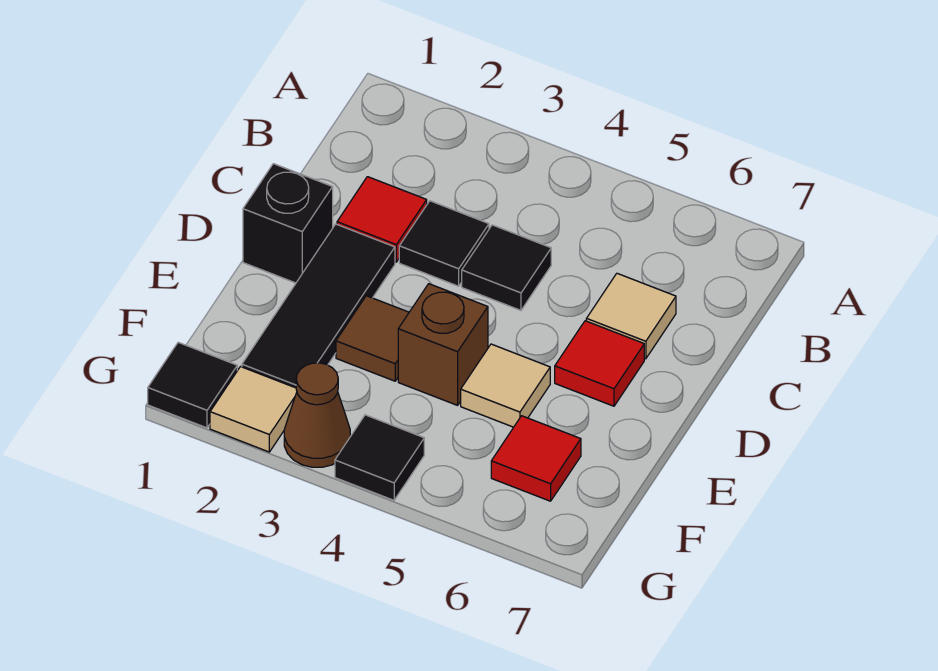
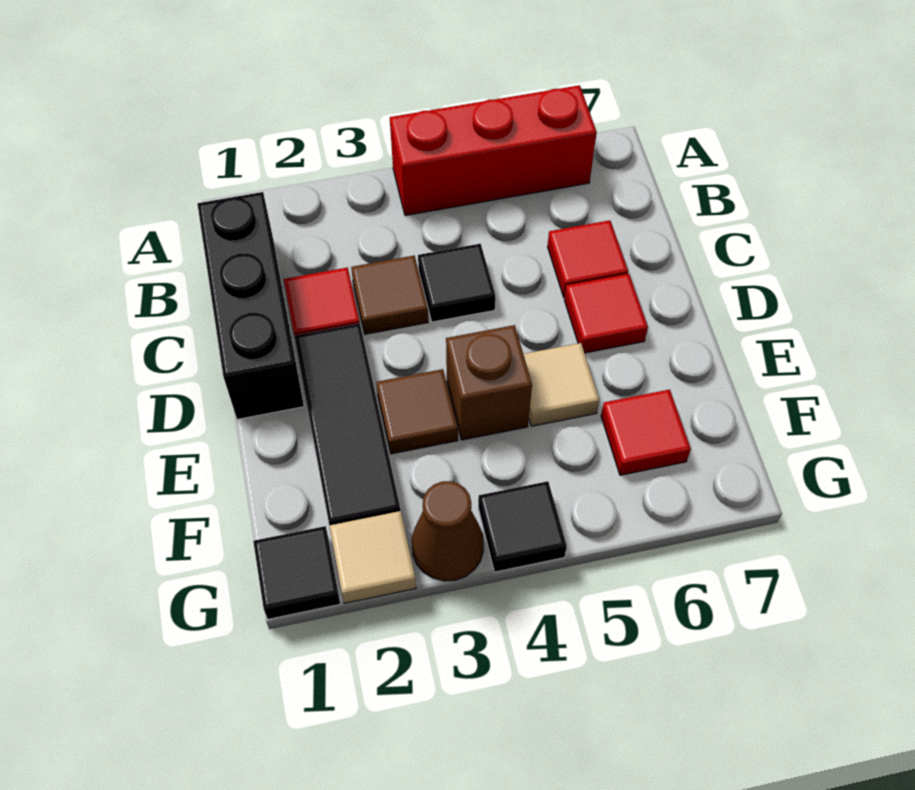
none -> red brick A4:A6 level 1
black tile C3 level 1 -> brown tile C3 level 1
tan tile C6 level 1 -> red tile C6 level 1
black brick D1 level 1 -> black brick B1:D1 level 1

